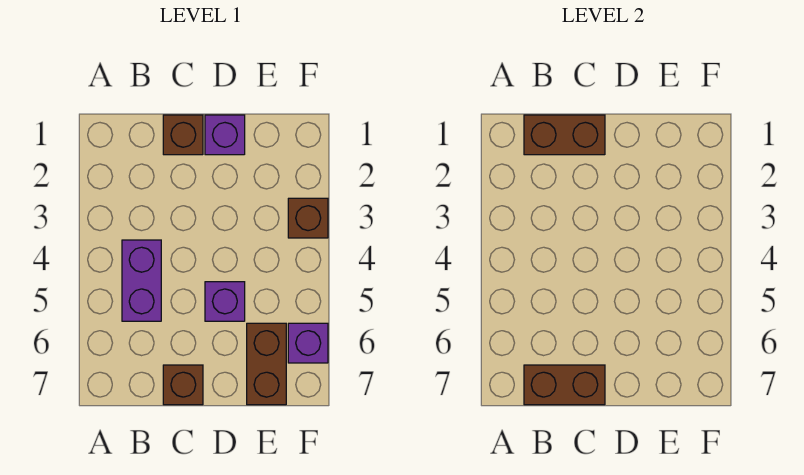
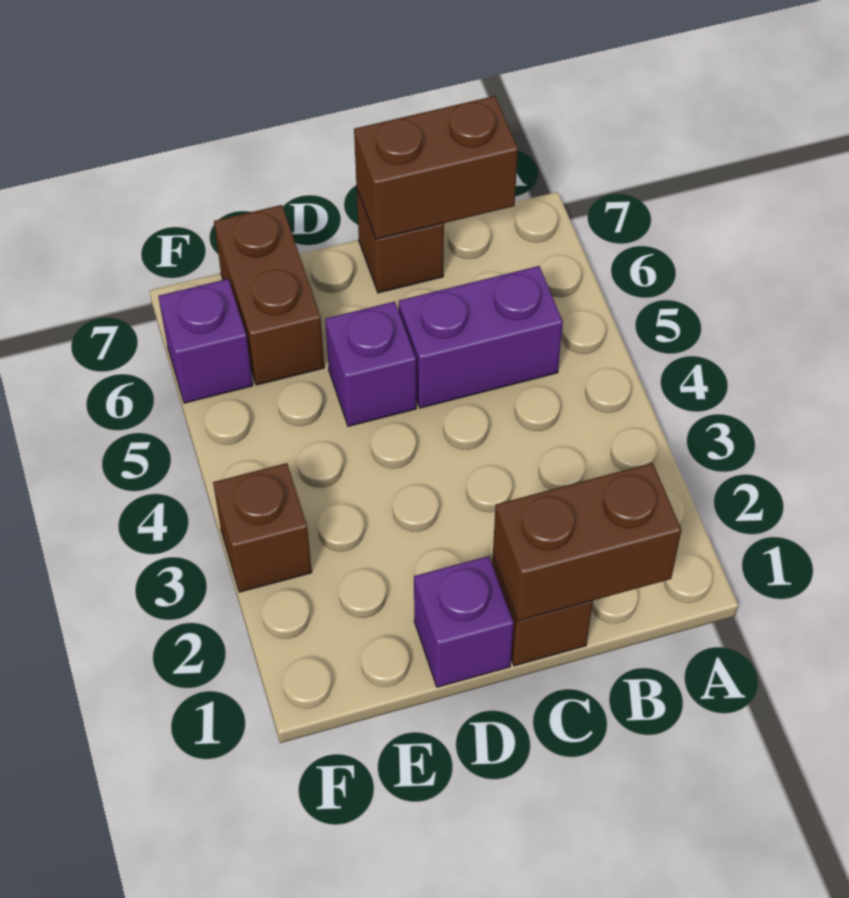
purple brick B4:B5 level 1 -> purple brick B5:C5 level 1

